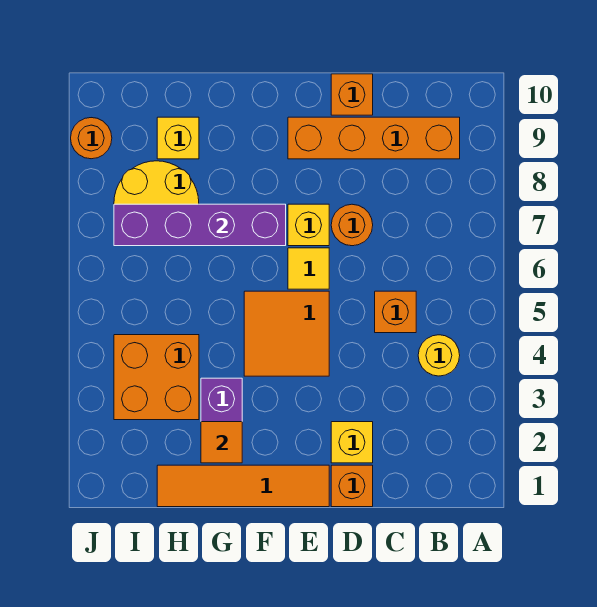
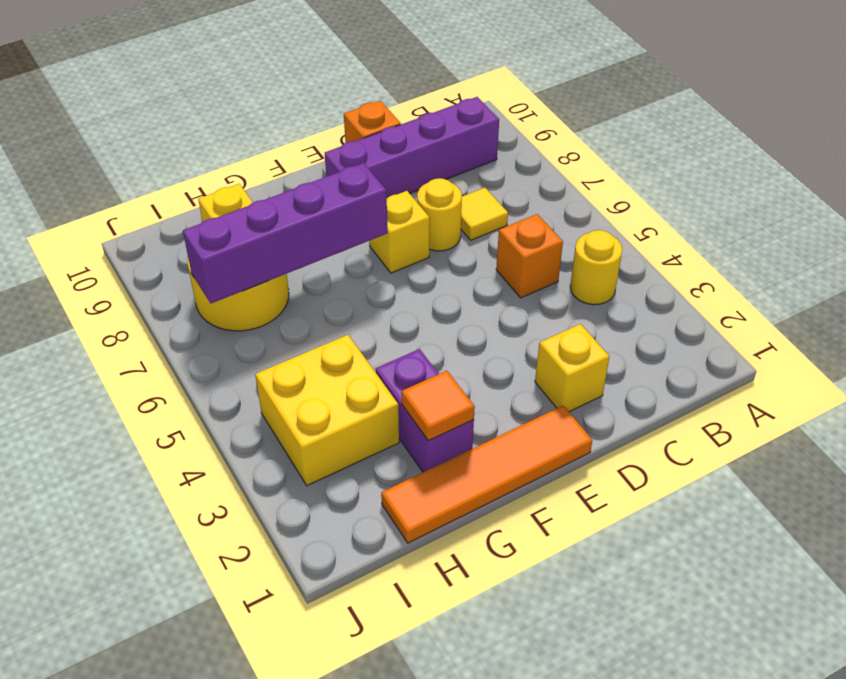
orange brick B9:E9 level 1 -> purple brick B9:E9 level 1
orange brick D1 level 1 -> none
orange round brick D7 level 1 -> yellow round brick D7 level 1
orange tile E4:F5 level 1 -> none
yellow tile E6 level 1 -> yellow tile C7 level 1
orange brick H3:I4 level 1 -> yellow brick H3:I4 level 1
orange round brick J9 level 1 -> none

